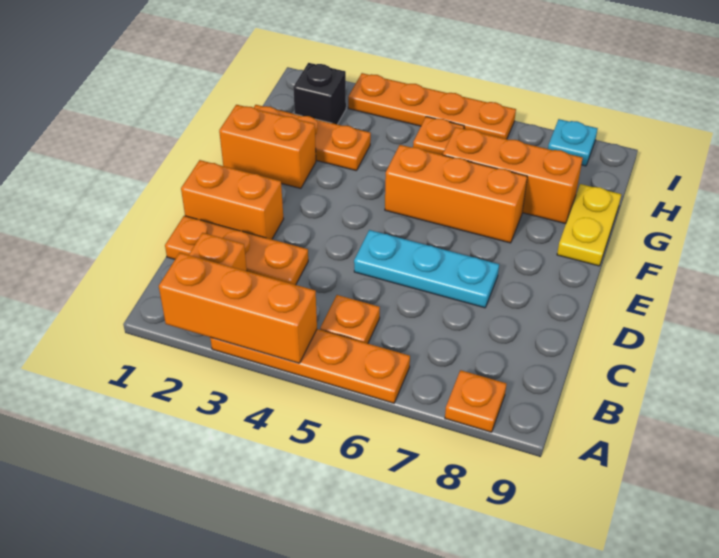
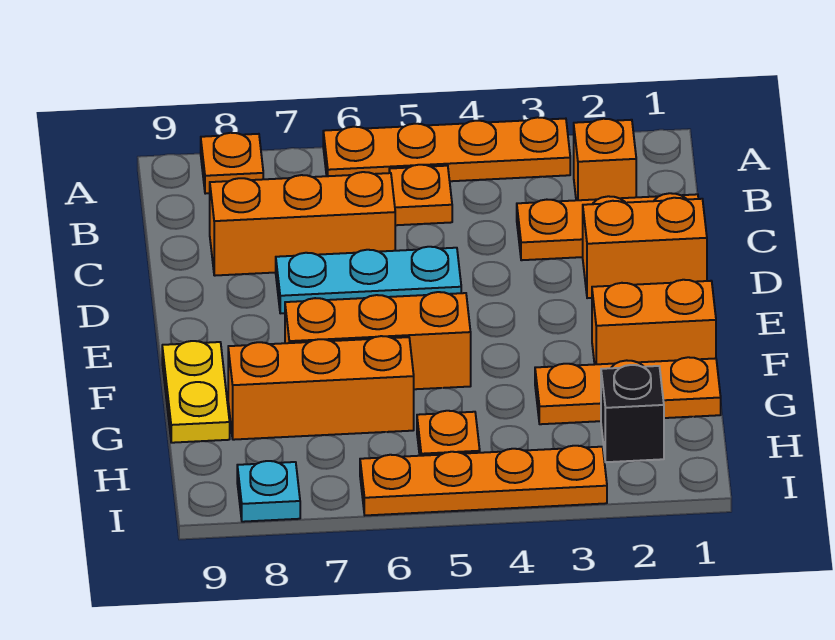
orange brick A2:A4 level 2 -> orange brick C6:C8 level 1

